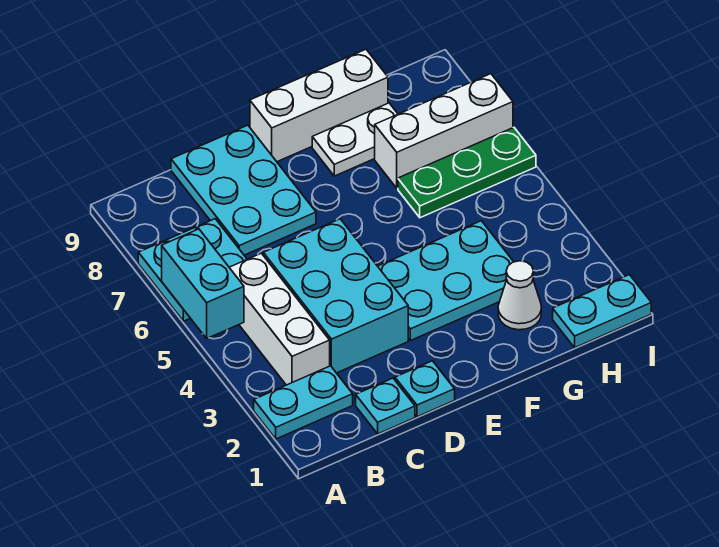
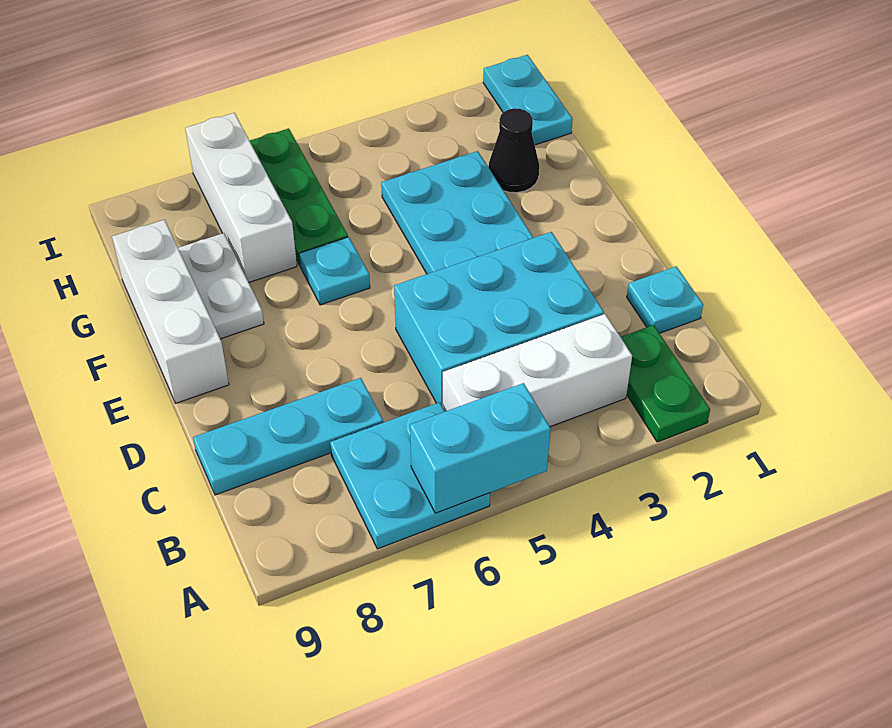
cyan plate A2:B2 level 1 -> green plate A2:B2 level 1
cyan plate C7:D9 level 1 -> cyan plate C7:C9 level 1
cyan plate D1 level 1 -> cyan plate F6 level 1
white cone G2 level 1 -> black cone G2 level 1

